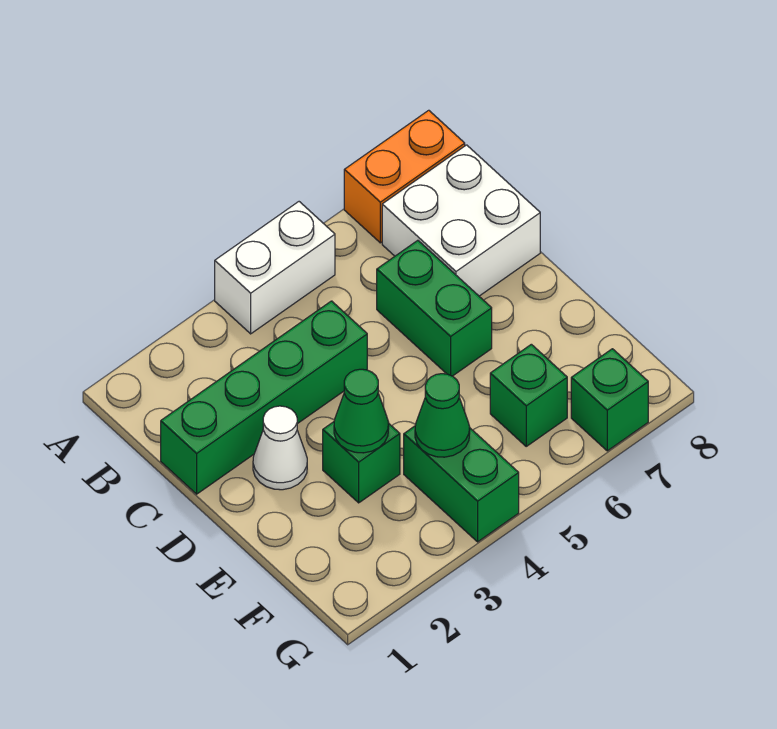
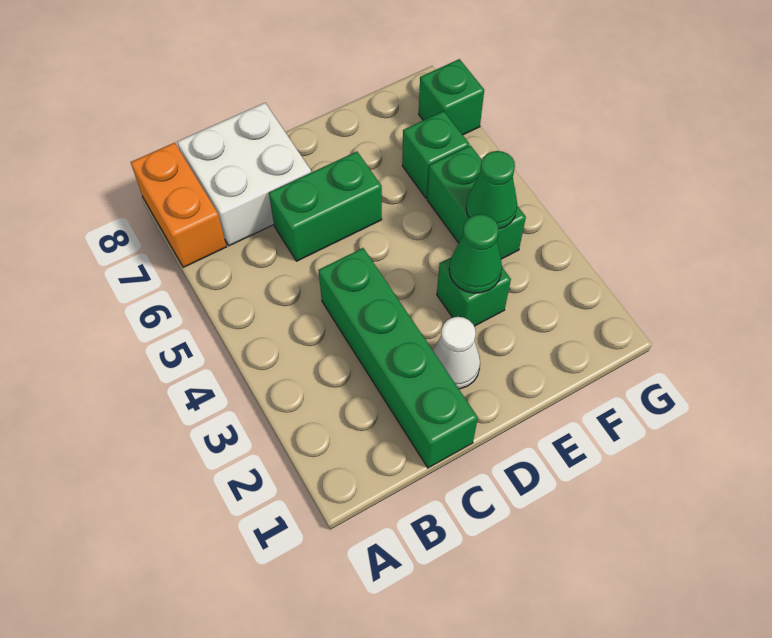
white brick A4:A5 level 1 -> none
green brick F4:G4 level 1 -> green brick F4:F5 level 1

